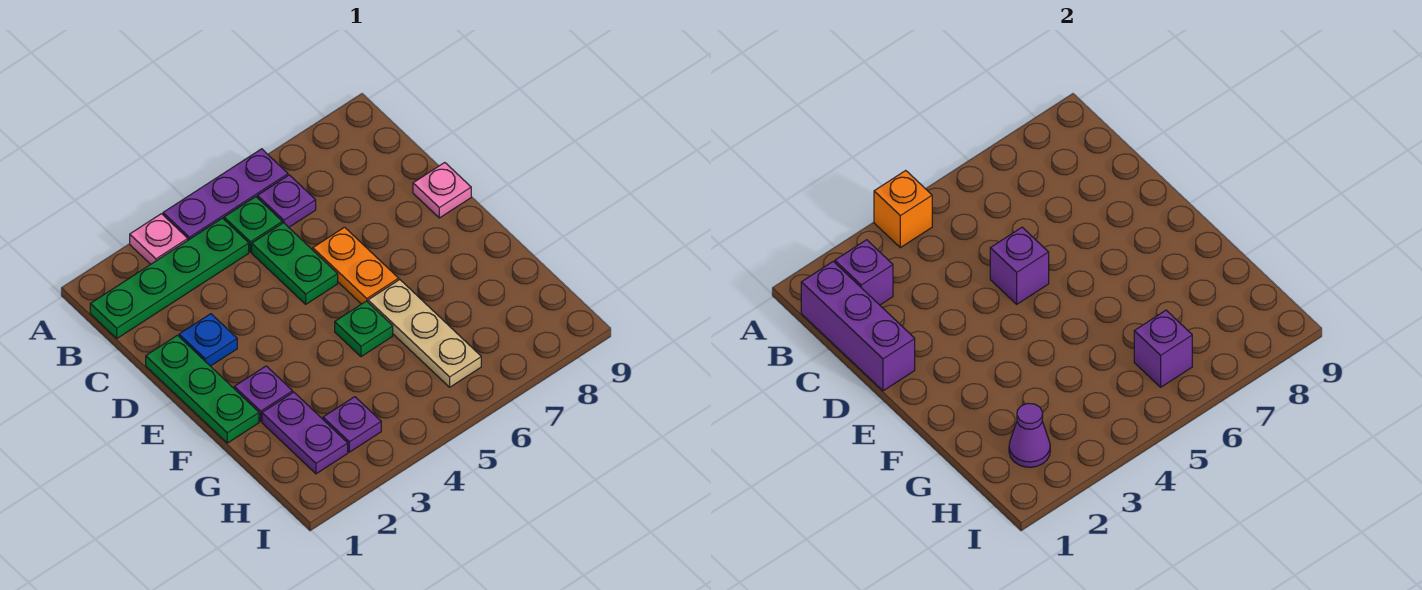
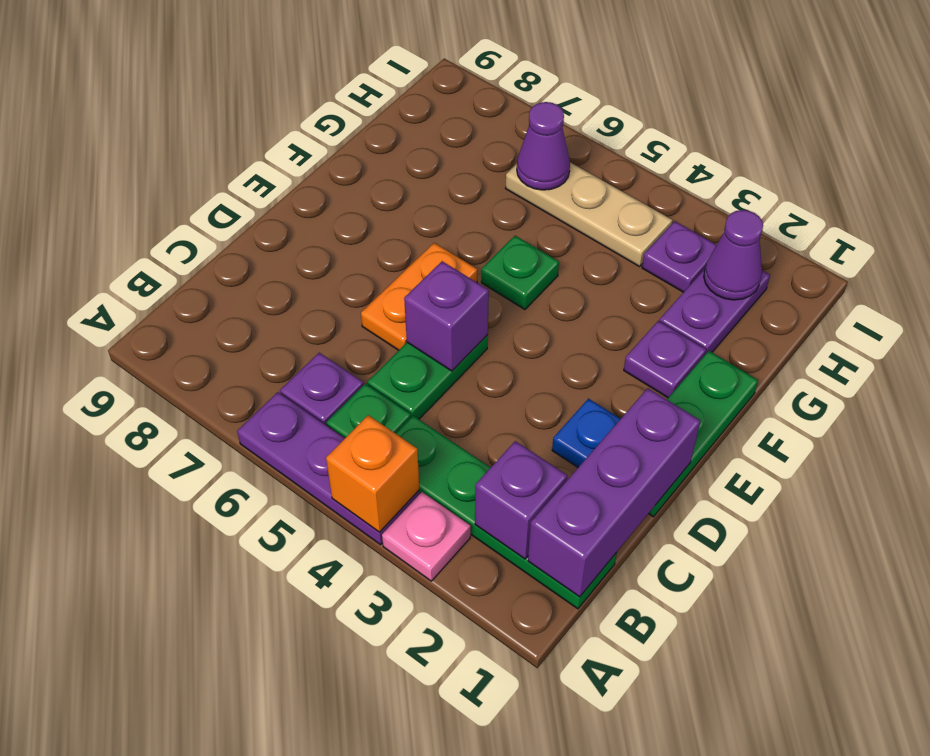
pink plate D9 level 1 -> none
tan plate F6:H6 level 1 -> tan plate H4:H6 level 1
purple brick H6 level 2 -> purple cone H6 level 2

